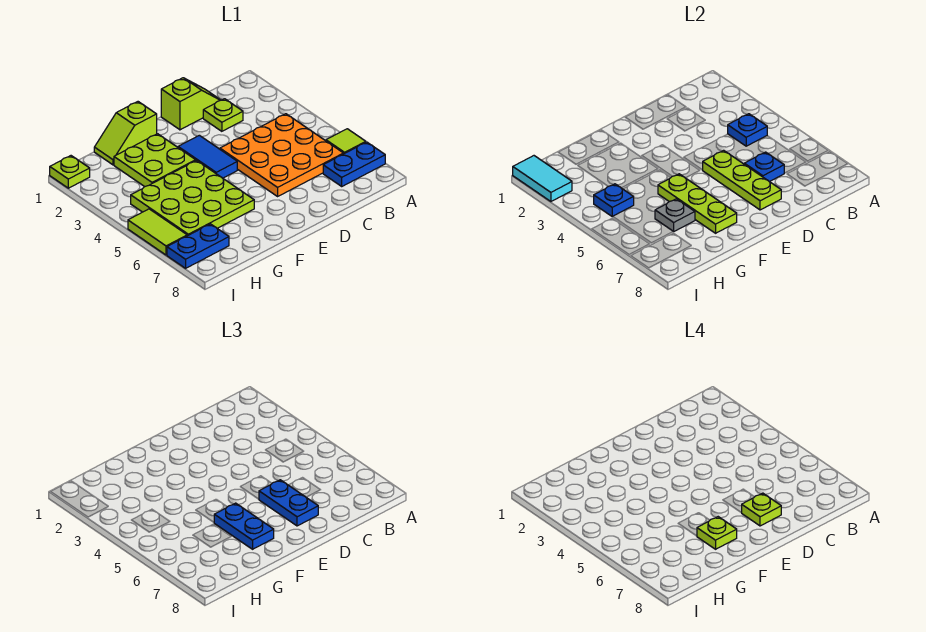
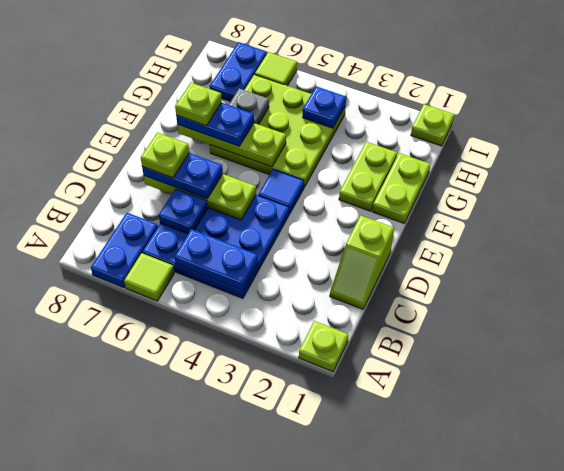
orange plate B4:D6 level 1 -> blue plate B4:D6 level 1
blue plate B4 level 2 -> blue plate B4:B5 level 2
lime plate C2 level 1 -> lime plate A1 level 1
blue tile E3:E4 level 1 -> blue tile E4 level 1
lime slope F1:G1 level 1 top F -> lime plate F1:G1 level 1
lime plate F2:G3 level 1 -> lime plate F2:G2 level 1
cyan tile I1:I2 level 2 -> none
lime tile I5:I6 level 1 -> lime tile I6 level 1

